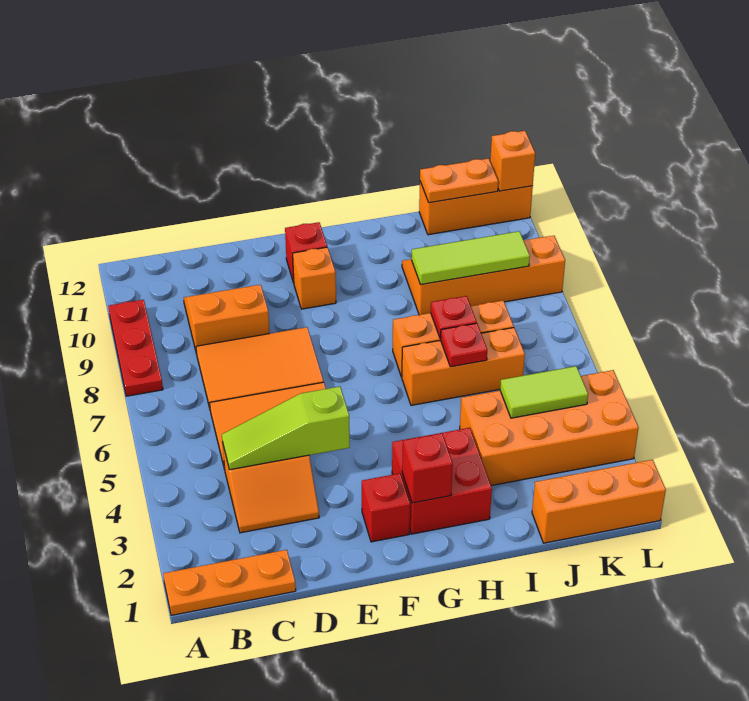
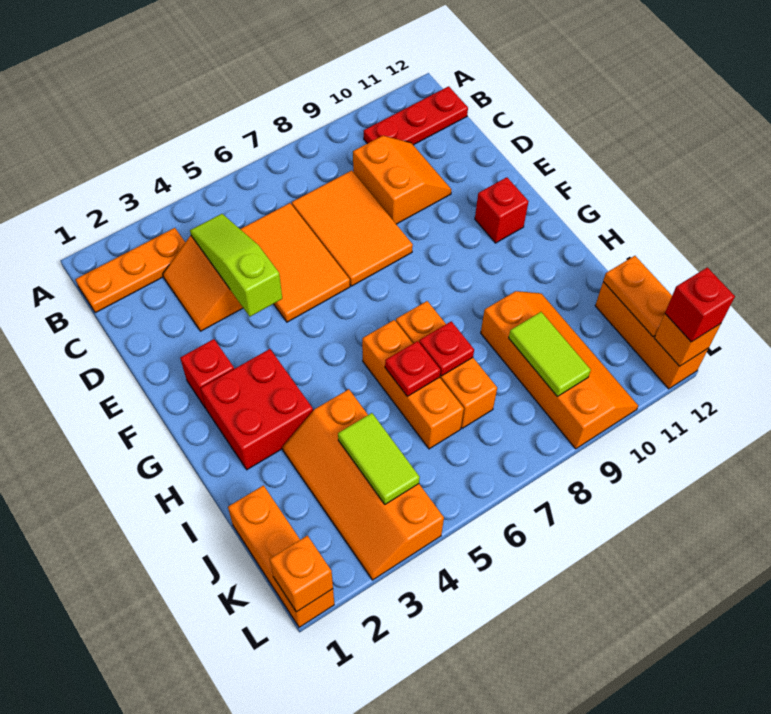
orange plate A1:C1 level 1 -> orange plate B1:B3 level 1
red plate A8:A10 level 1 -> red plate B10:B12 level 1
orange brick F10 level 1 -> orange brick L1 level 2
red brick G2 level 2 -> red brick L12 level 3
orange brick I3:L4 level 1 -> orange slope I3:L4 level 1 top 4
lime tile I9:K9 level 2 -> lime tile J9:K9 level 2

